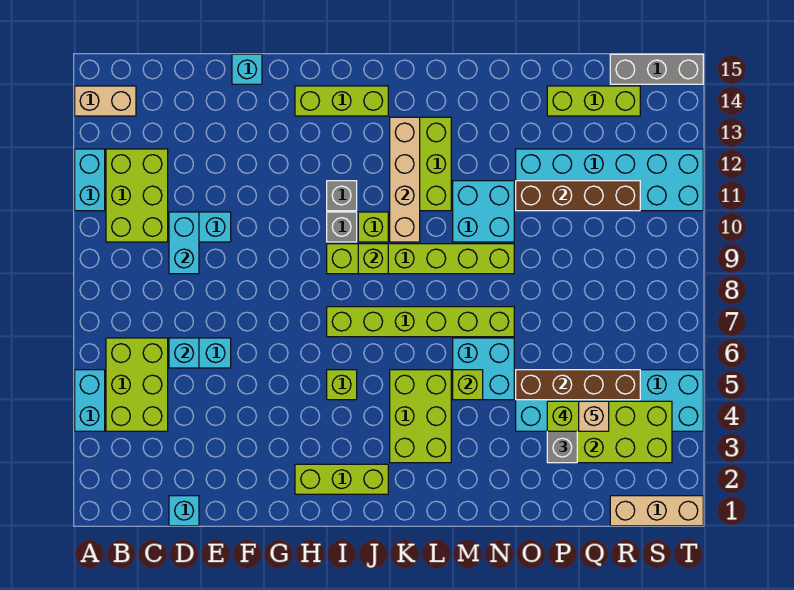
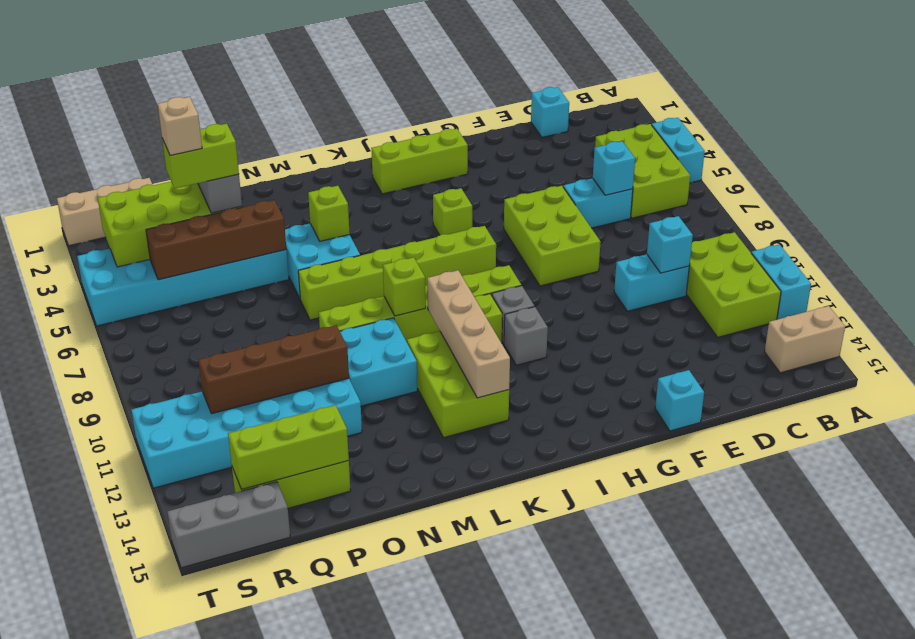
cyan brick D9:D10 level 2 -> cyan brick D10 level 2
lime brick H14:J14 level 1 -> lime brick P14:R14 level 2
lime brick J9 level 2 -> lime brick L9 level 2
lime brick K3:L5 level 1 -> lime brick F6:G8 level 1

